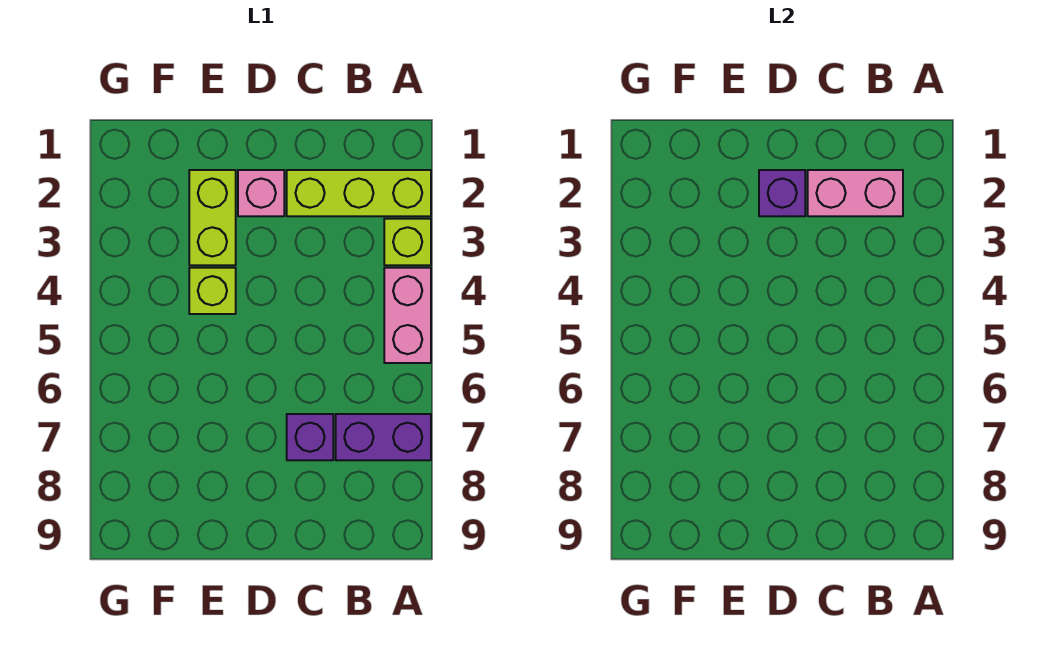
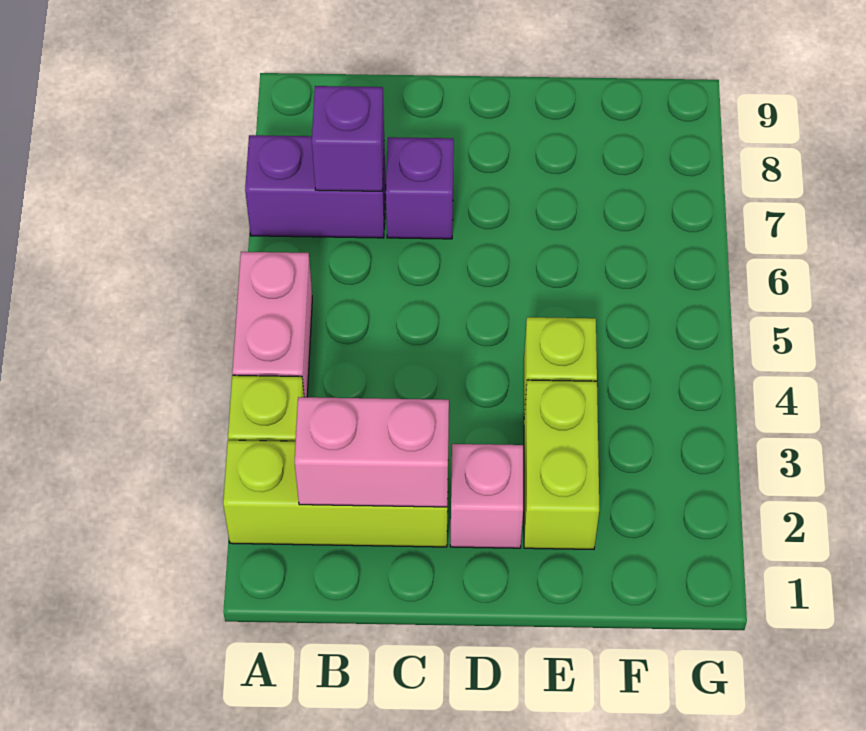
purple brick D2 level 2 -> purple brick B7 level 2

